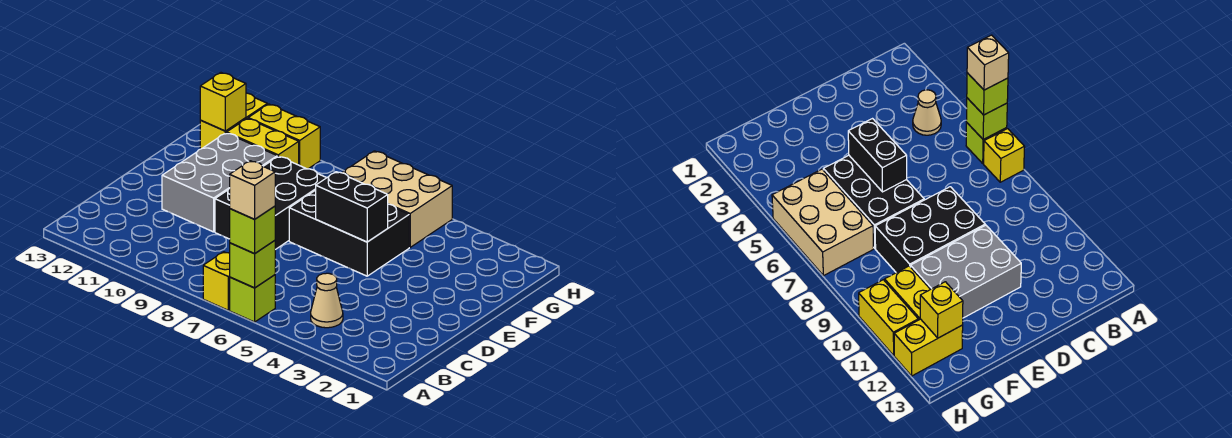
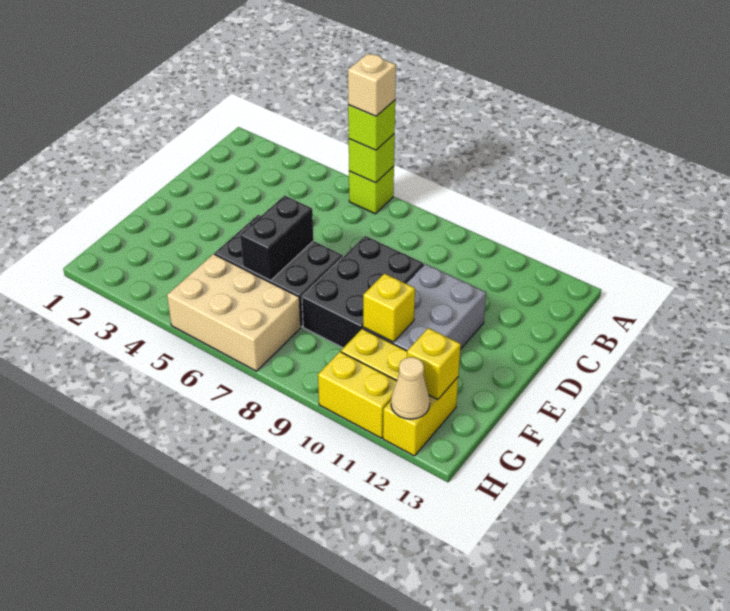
yellow brick A7 level 1 -> yellow brick F10 level 2
tan cone B4 level 1 -> tan cone H12 level 2
black brick E5:E6 level 2 -> black brick E6:F6 level 2

